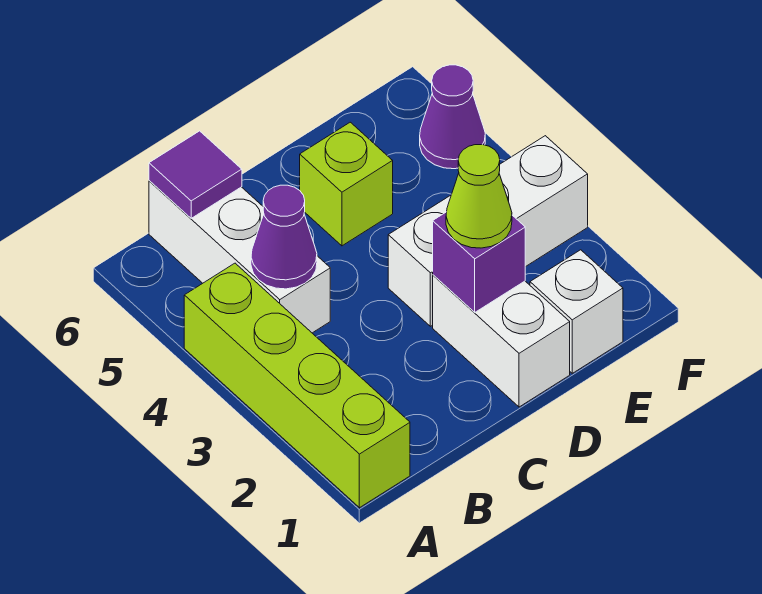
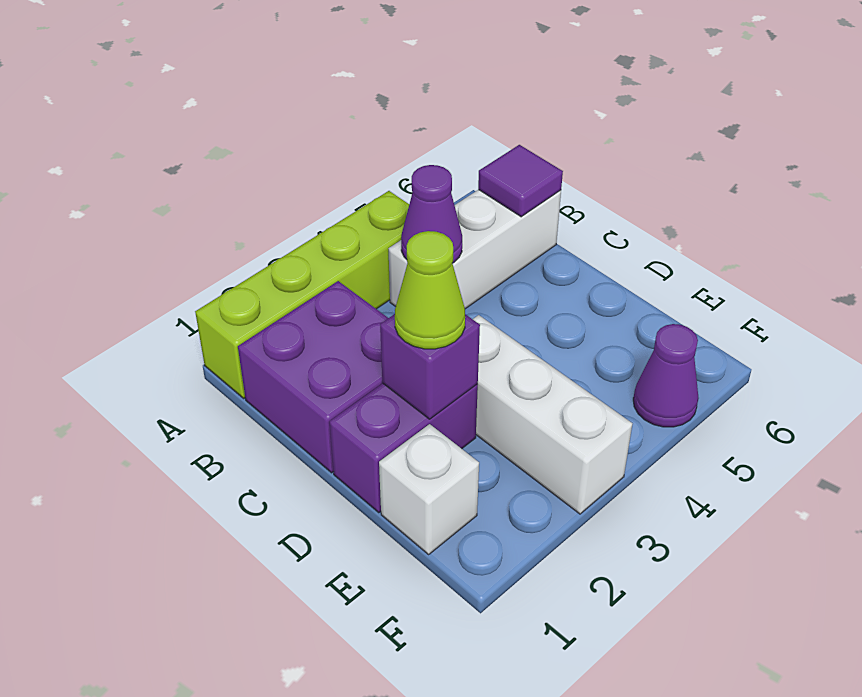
none -> purple brick B1:C2 level 1
white brick D1:D2 level 1 -> purple brick D1:D2 level 1
lime brick D5 level 1 -> none

